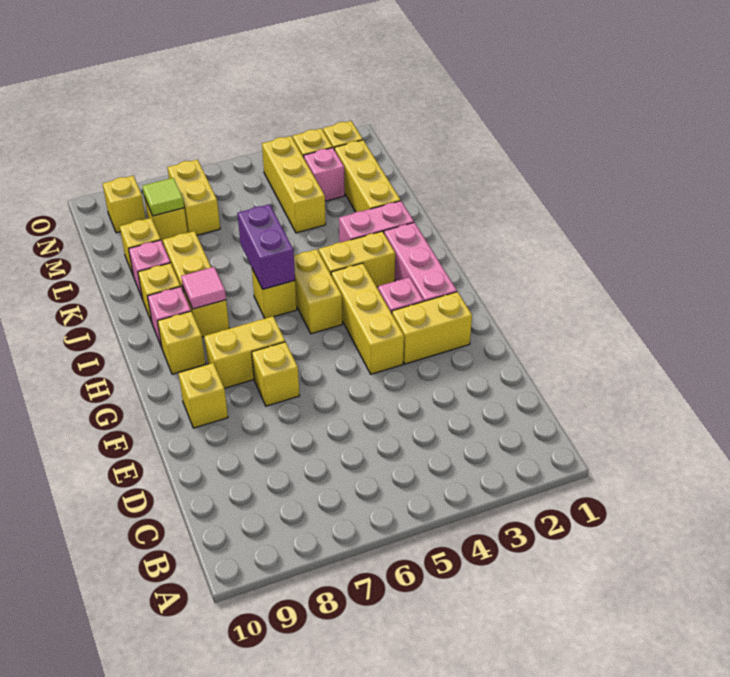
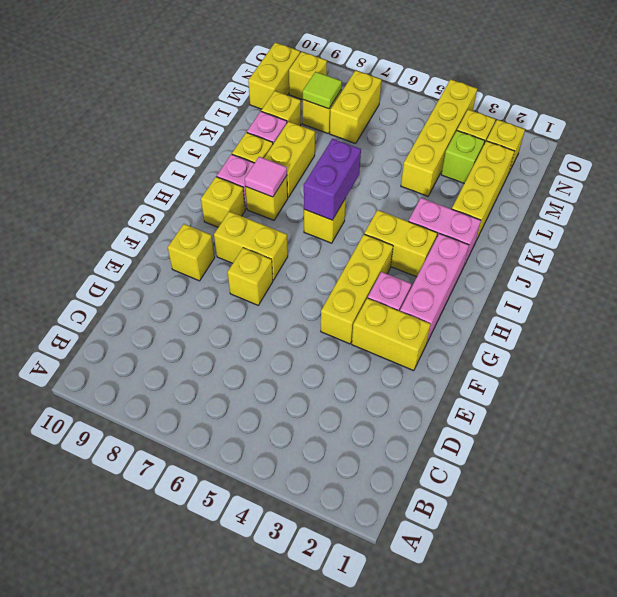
yellow brick H5:I5 level 1 -> yellow brick M10:N10 level 1
yellow brick L4:N4 level 1 -> yellow brick L4:O4 level 1
pink brick M3 level 1 -> lime brick M3 level 1

